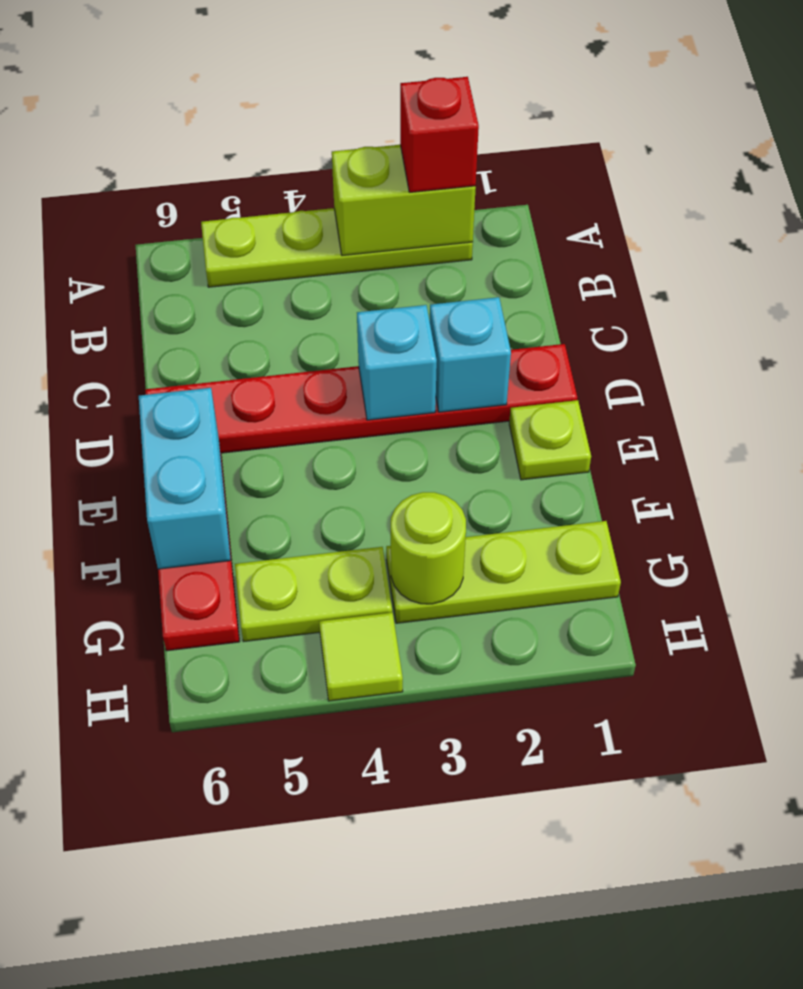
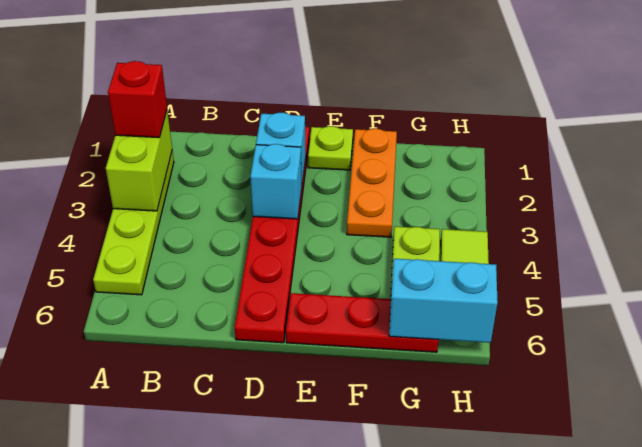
cyan brick E6:F6 level 2 -> cyan brick G6:H6 level 2
none -> orange plate F1:F3 level 1
lime plate G1:G3 level 1 -> none
lime round brick G3 level 2 -> none

